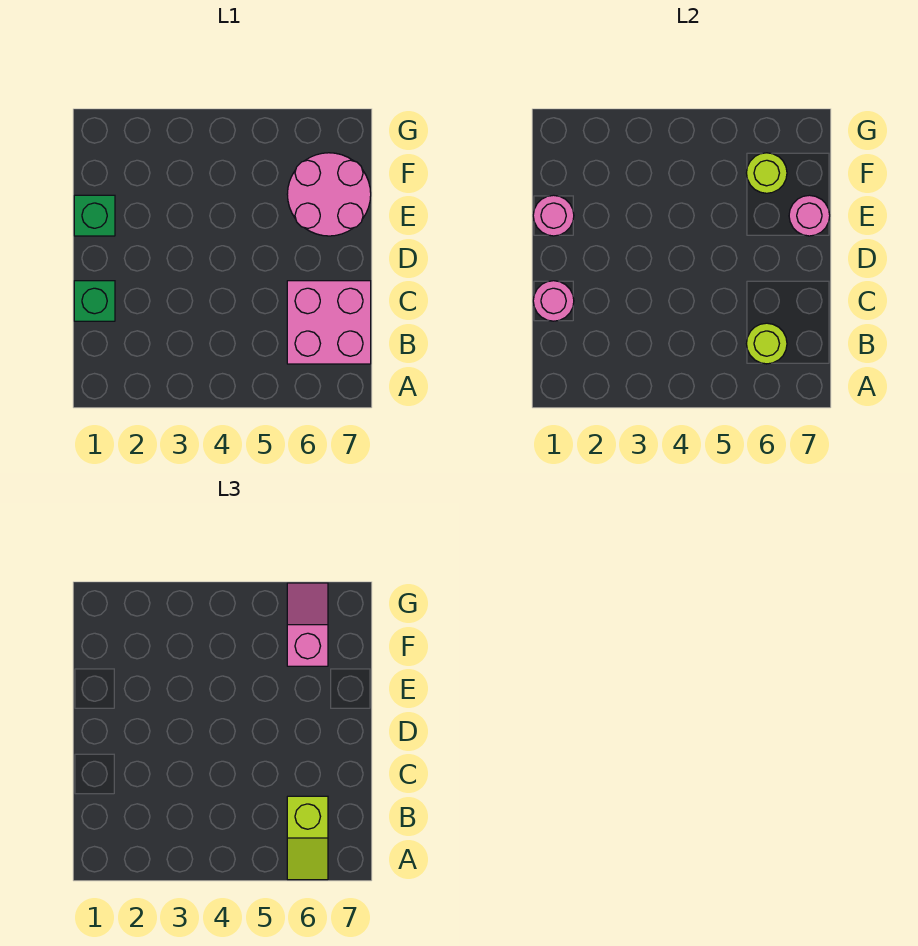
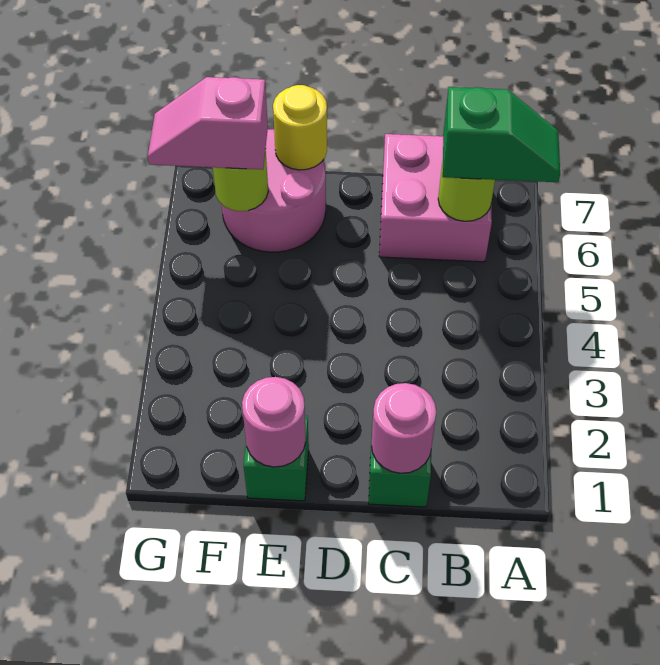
lime slope A6:B6 level 3 top B -> green slope A6:B6 level 3 top B
pink round brick E7 level 2 -> yellow round brick E7 level 2

